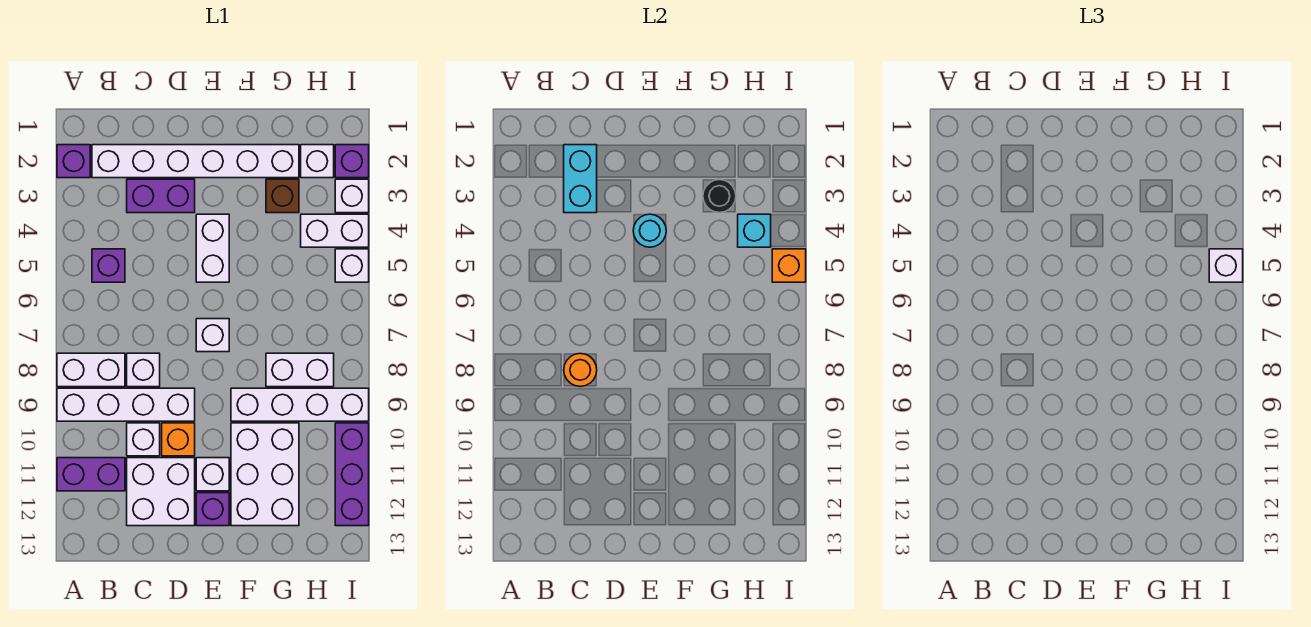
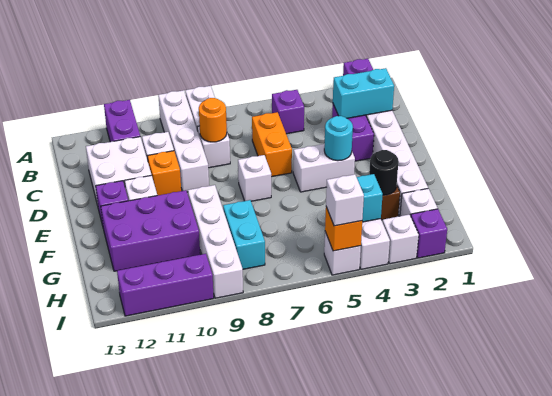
none -> orange brick C6:D6 level 1
white brick F10:G12 level 1 -> purple brick F10:G12 level 1
white brick G8:H8 level 1 -> cyan brick G8:H8 level 1

